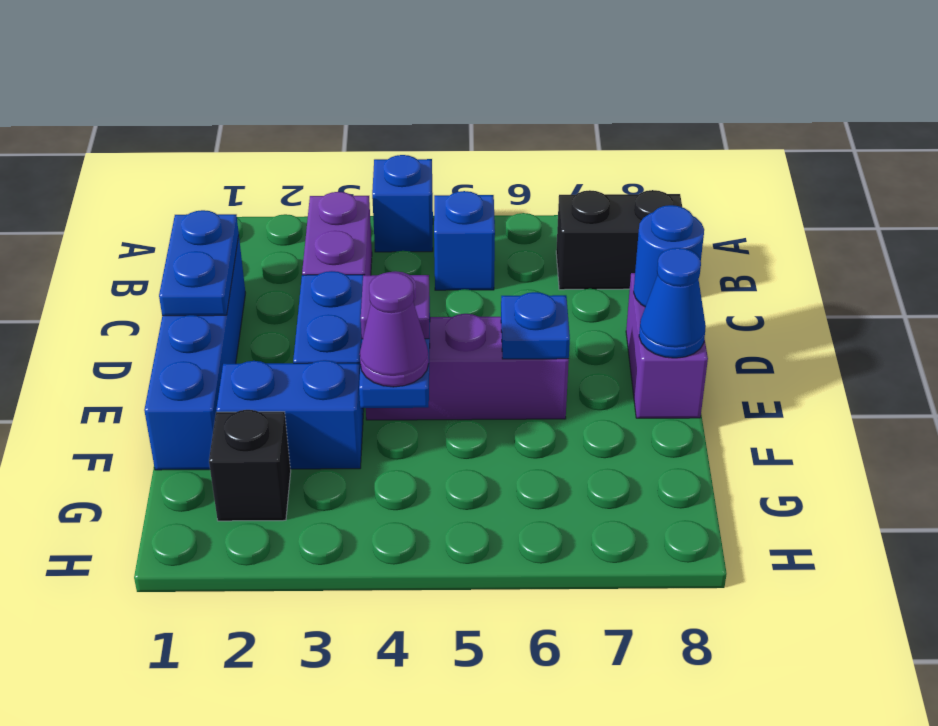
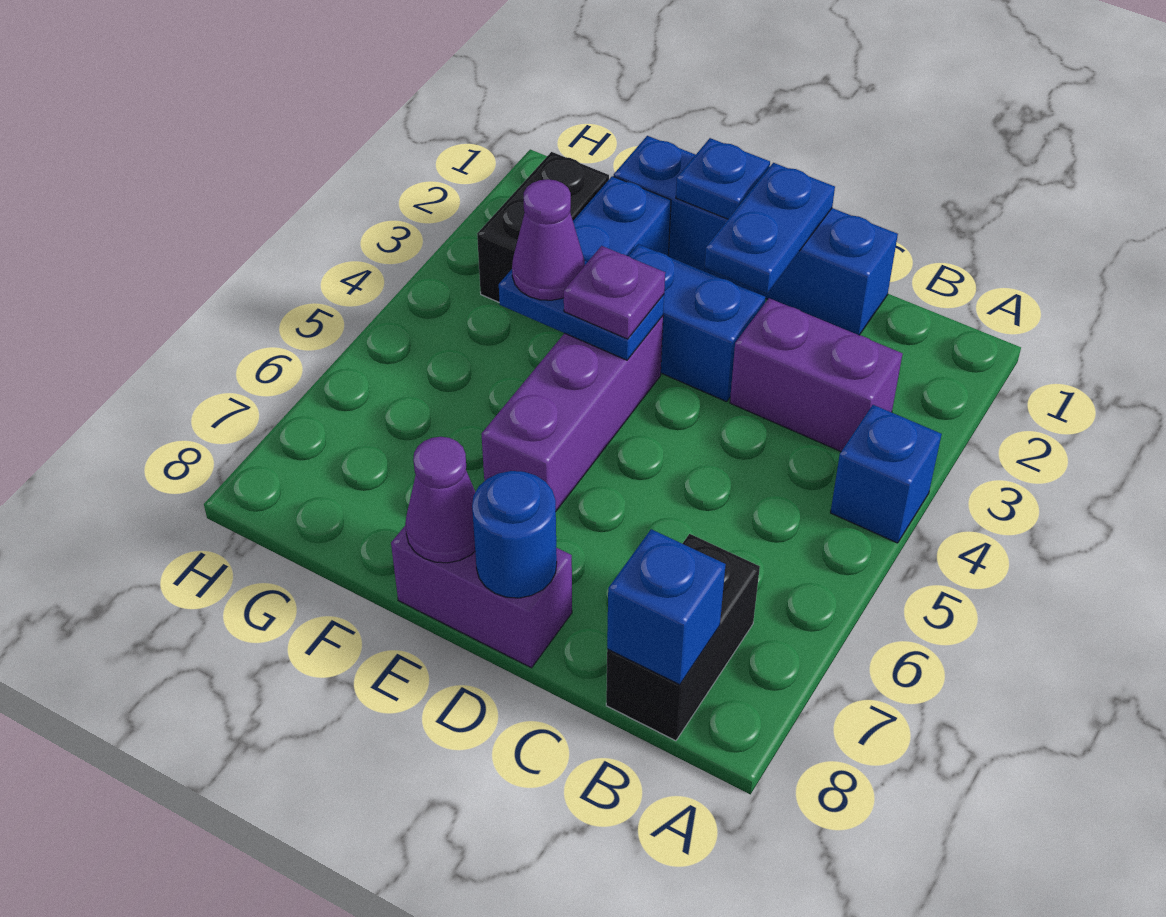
blue brick B5 level 1 -> blue brick B8 level 2
blue plate C1:D1 level 2 -> blue plate D1:D2 level 2
blue plate E6 level 2 -> blue plate E1 level 2
blue cone E8 level 2 -> purple cone E8 level 2
black brick G2 level 1 -> black brick G2:G3 level 1

